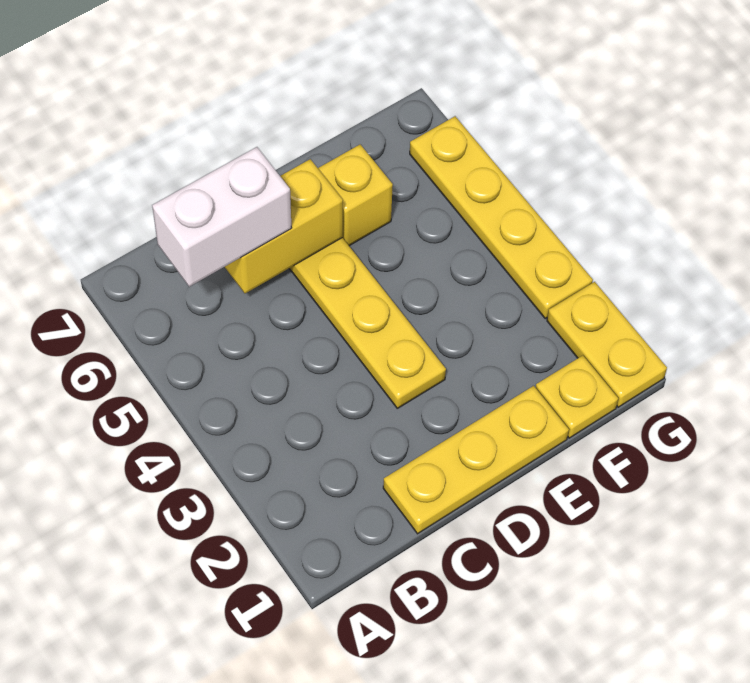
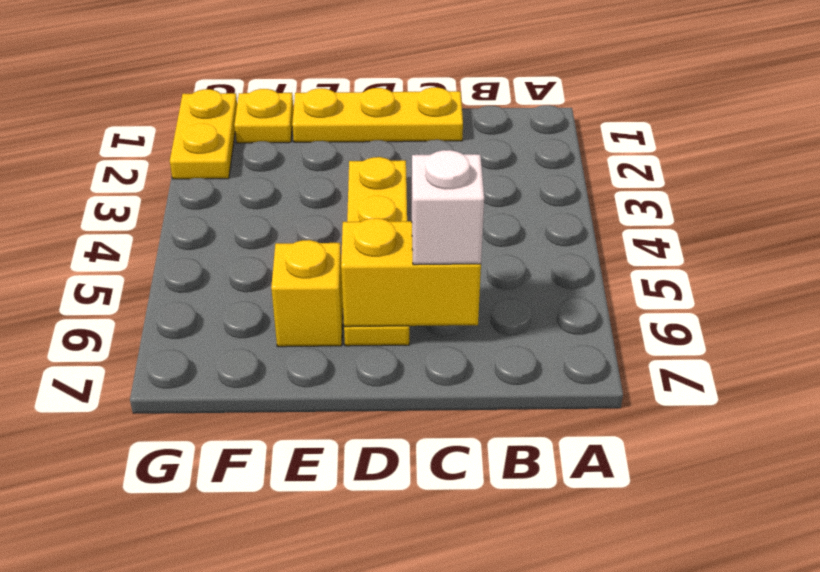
white brick B6:C6 level 3 -> white brick C6 level 3
yellow plate G3:G6 level 1 -> none

